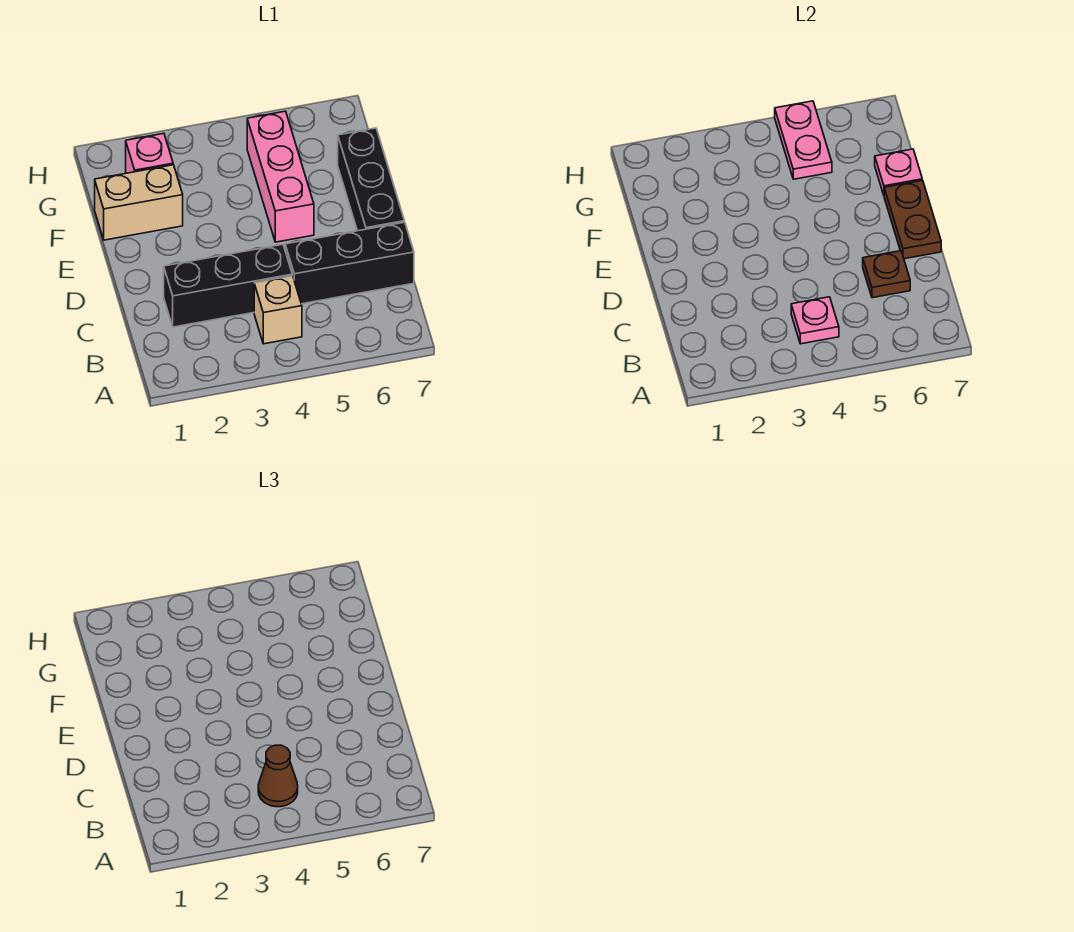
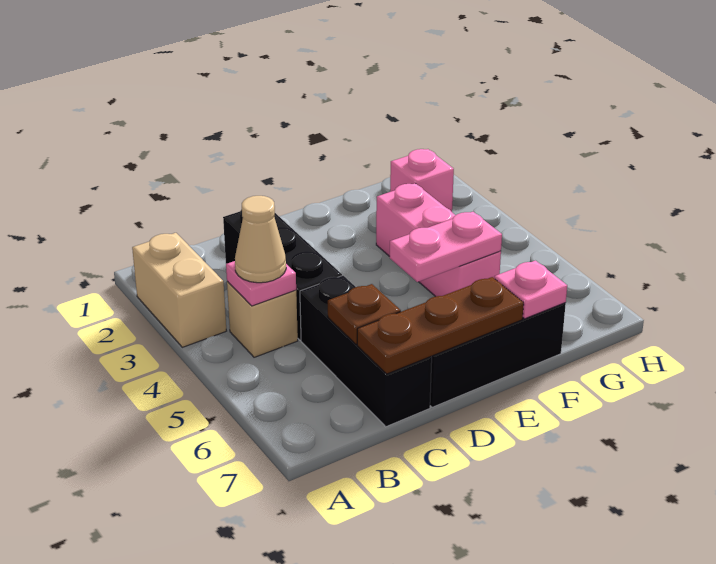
brown cone B4 level 3 -> tan cone B4 level 3
brown plate D7:E7 level 2 -> brown plate C7:E7 level 2
pink brick E5:G5 level 1 -> pink brick F3:F5 level 1
tan brick F1:F2 level 1 -> tan brick A2:A3 level 1
pink plate G5:H5 level 2 -> pink plate E5:F5 level 2

